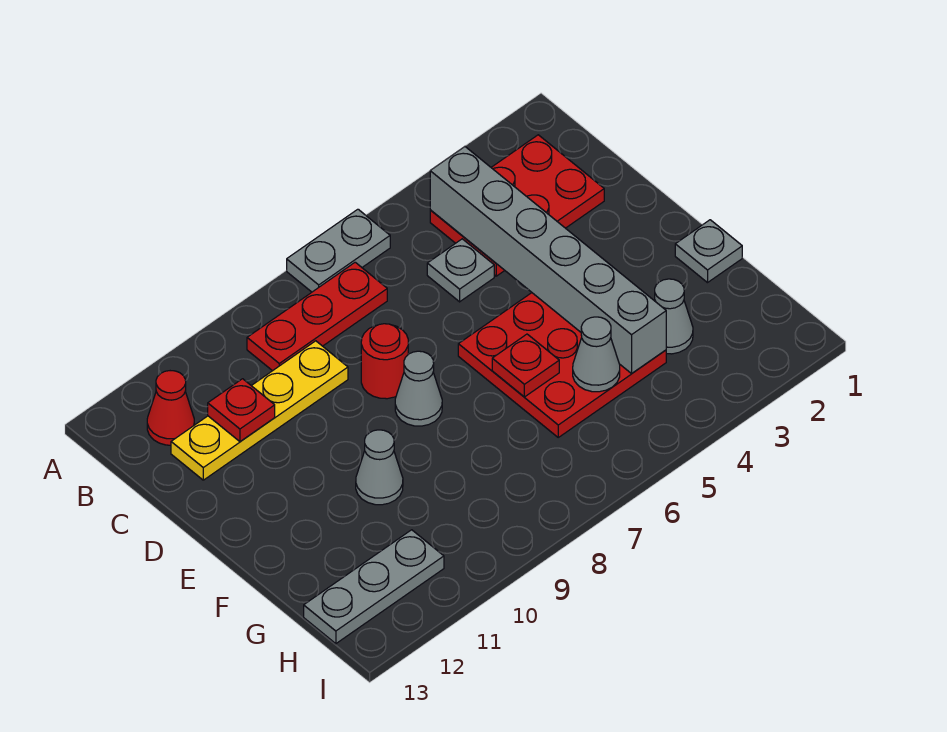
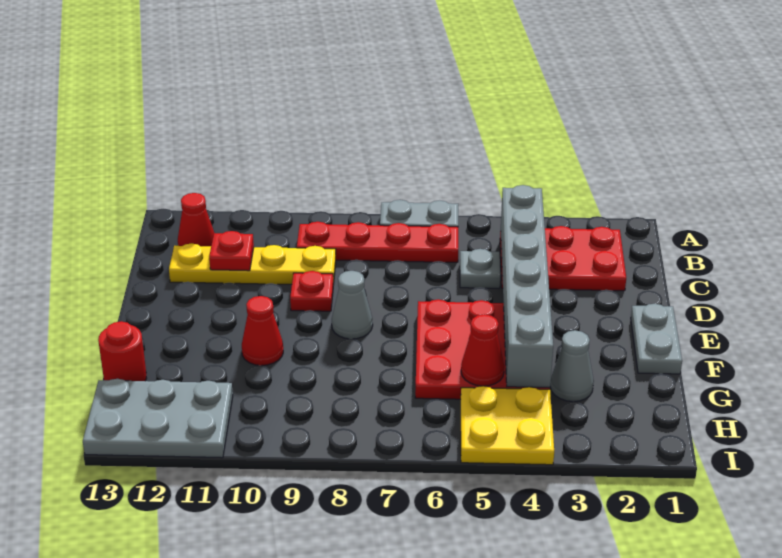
red plate B7:B9 level 1 -> red plate B6:B9 level 1
red round brick D8 level 1 -> red round brick G13 level 1
grey plate F1 level 1 -> grey plate E1:F1 level 1
red plate F6 level 2 -> red plate D9 level 1
grey cone F10 level 1 -> red cone F10 level 1
grey cone G5 level 2 -> red cone G5 level 2
none -> yellow plate H4:I5 level 1
grey plate H11:H13 level 1 -> grey plate H11:I13 level 1

